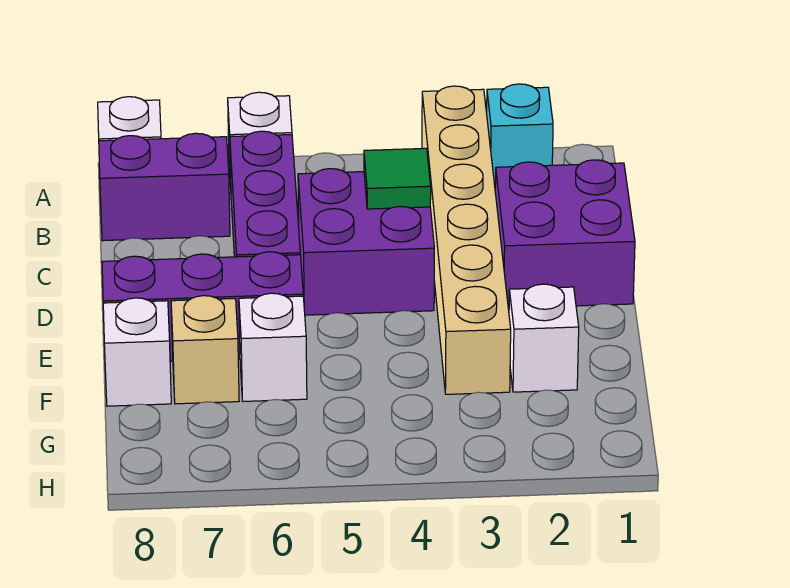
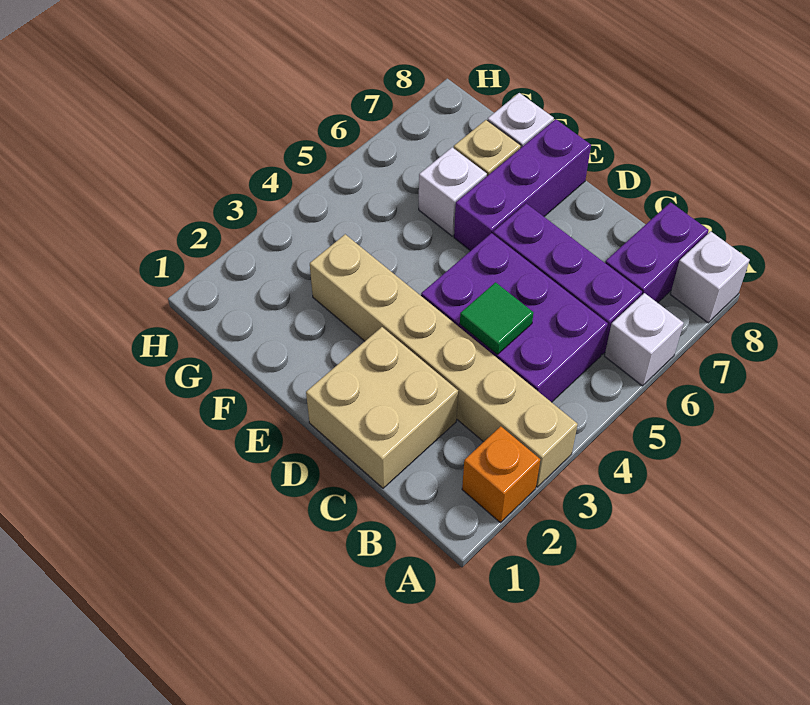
cyan brick A2 level 1 -> orange brick A2 level 1
purple brick C1:D2 level 1 -> tan brick C1:D2 level 1
purple brick C4:D5 level 1 -> purple brick B4:D5 level 1
white brick F2 level 1 -> none

